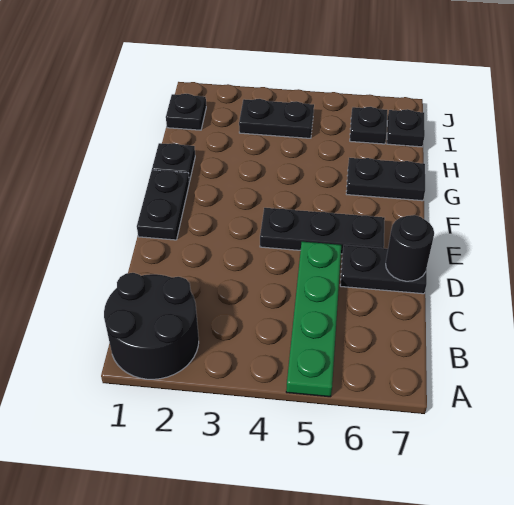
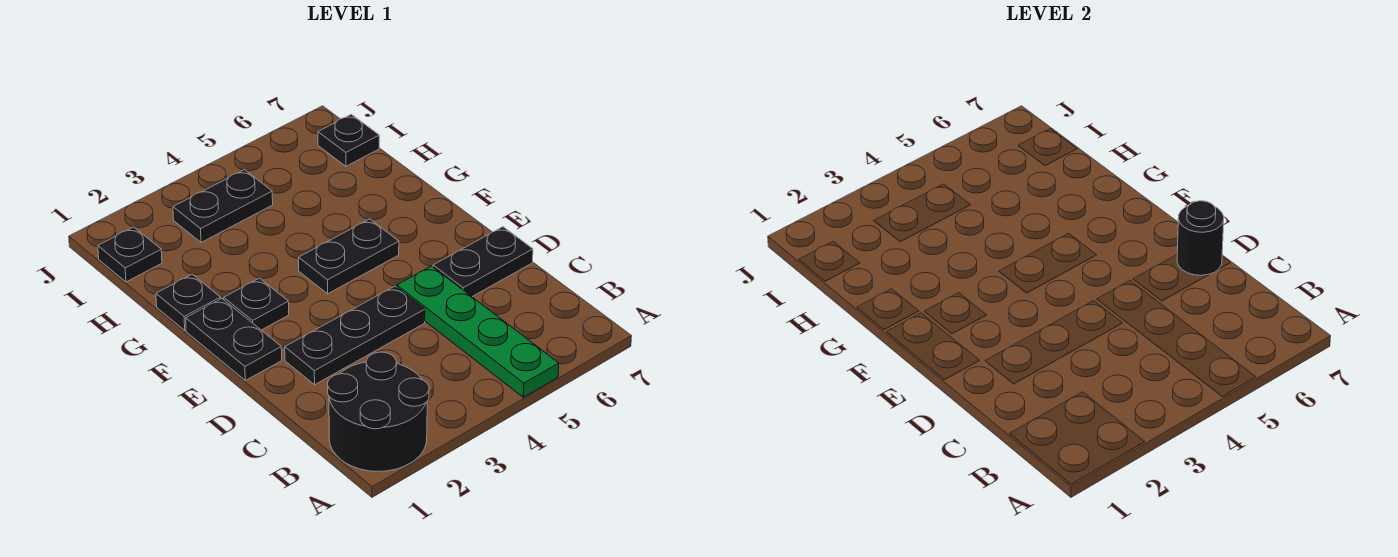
black plate E4:E6 level 1 -> black plate D2:D4 level 1
black plate G6:G7 level 1 -> black plate F4:F5 level 1
black plate I6 level 1 -> black plate F2 level 1

